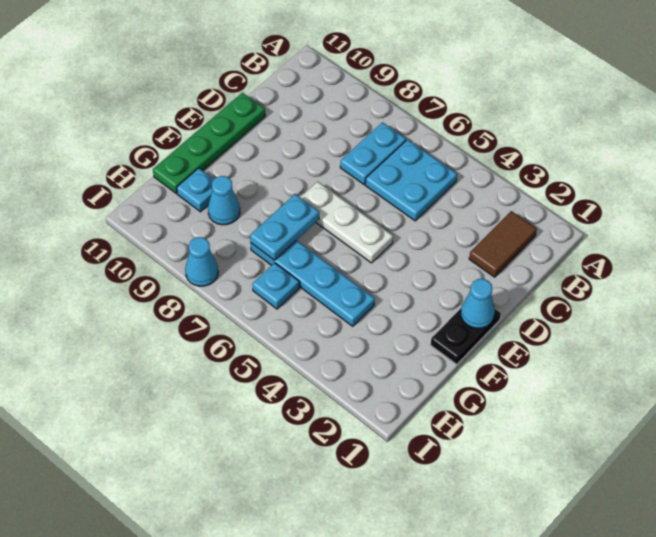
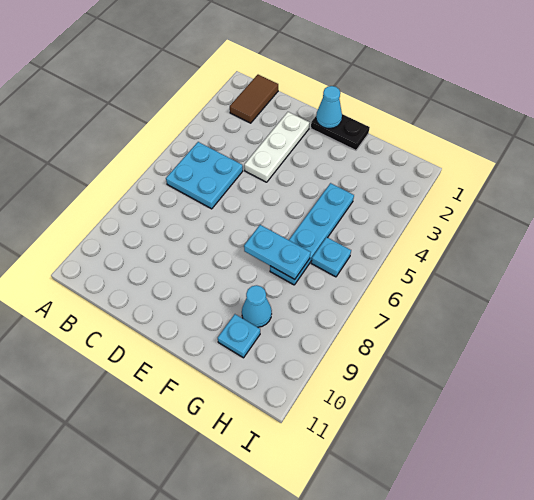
brown tile B2:C2 level 1 -> brown tile B1:B2 level 1
cyan plate B7:C7 level 1 -> none
green plate D11:G11 level 1 -> none
white plate E5:E7 level 1 -> white plate D2:D4 level 1
cyan cone I8 level 1 -> none

